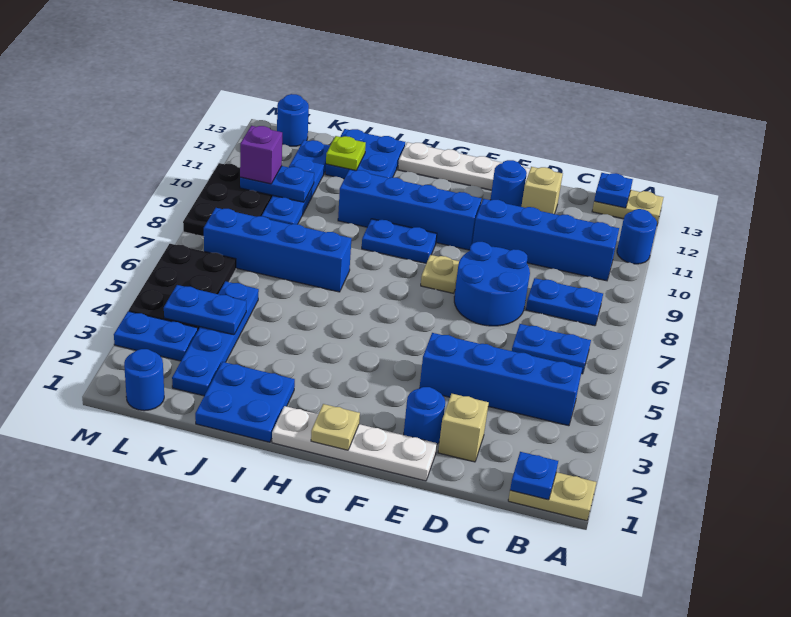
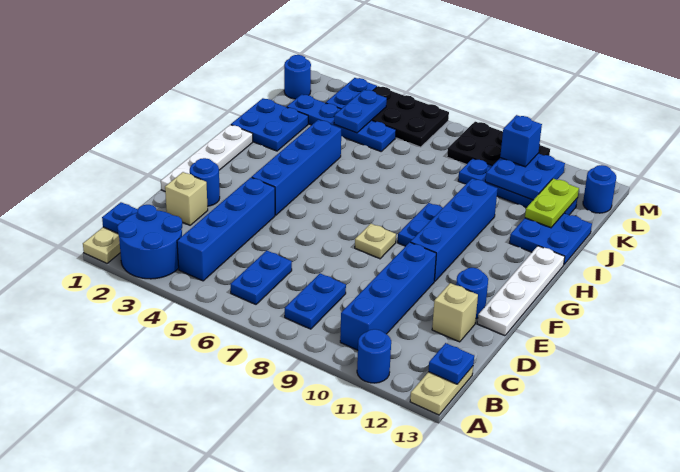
blue round brick D7:E8 level 1 -> blue round brick A2:B3 level 1
tan plate G1 level 2 -> none
blue brick I7:L7 level 1 -> blue brick F4:I4 level 1
lime plate J12 level 2 -> lime plate J12:K12 level 2
blue plate K10:L10 level 2 -> blue plate K10:L11 level 2
purple brick L10 level 3 -> blue brick L10 level 3

